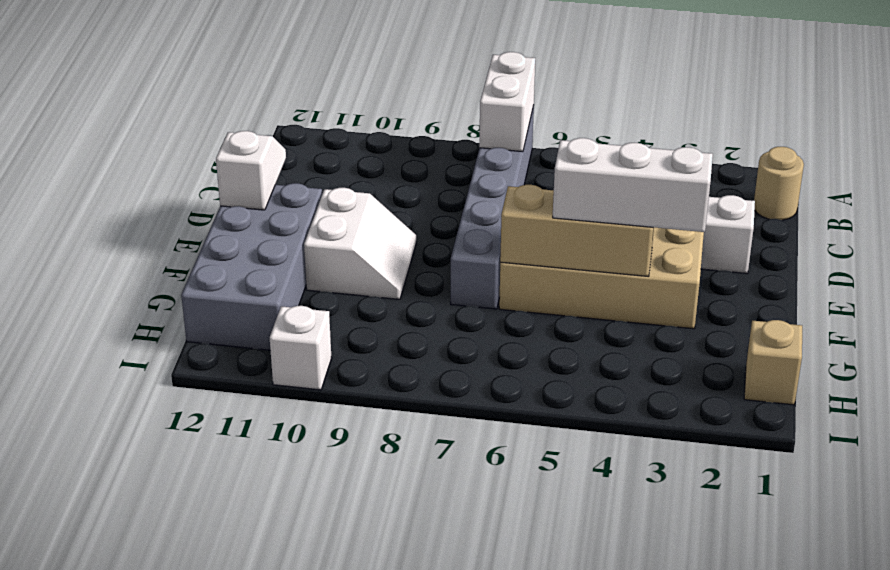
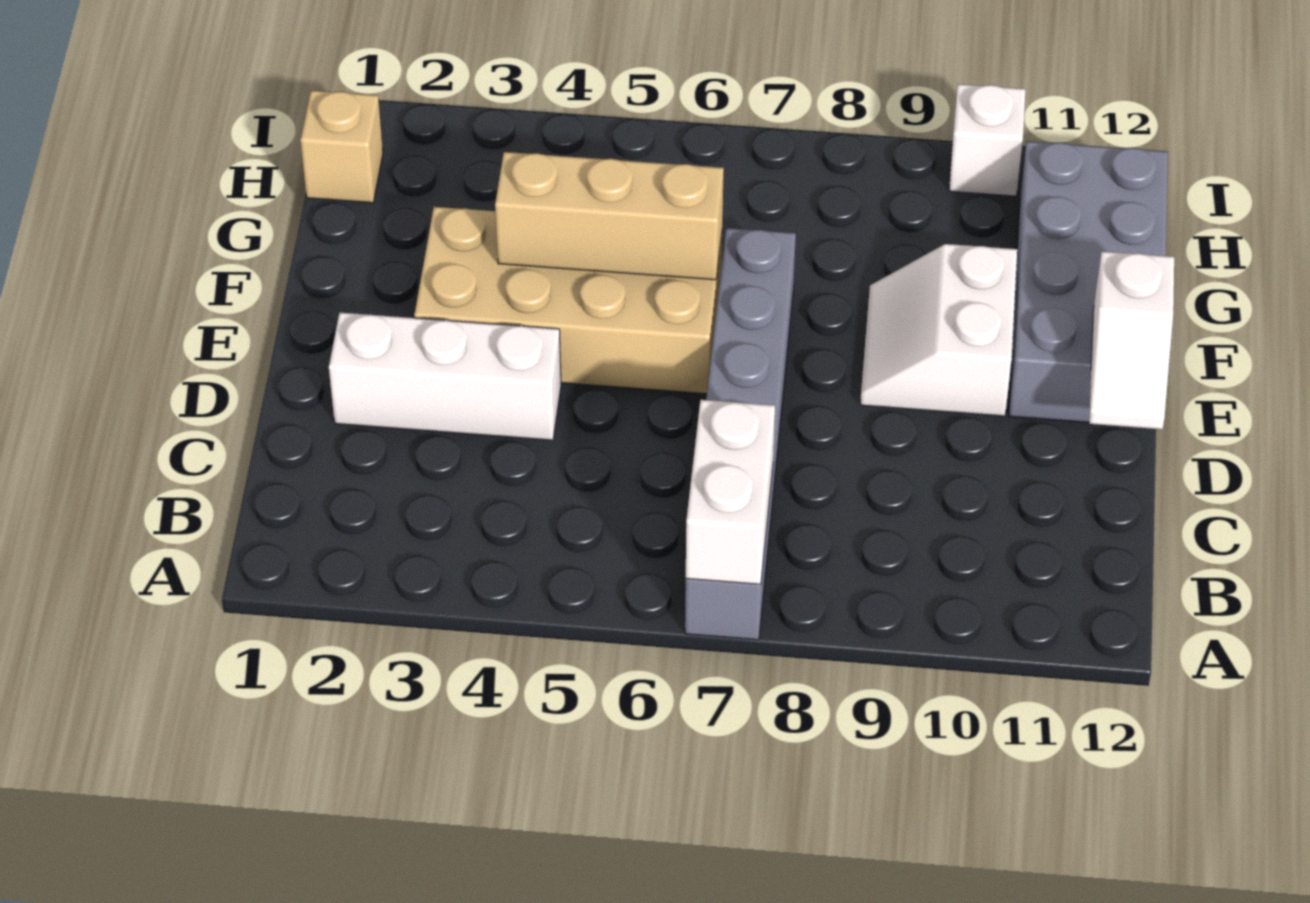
tan round brick B1 level 1 -> none
white brick F3:F5 level 3 -> none

